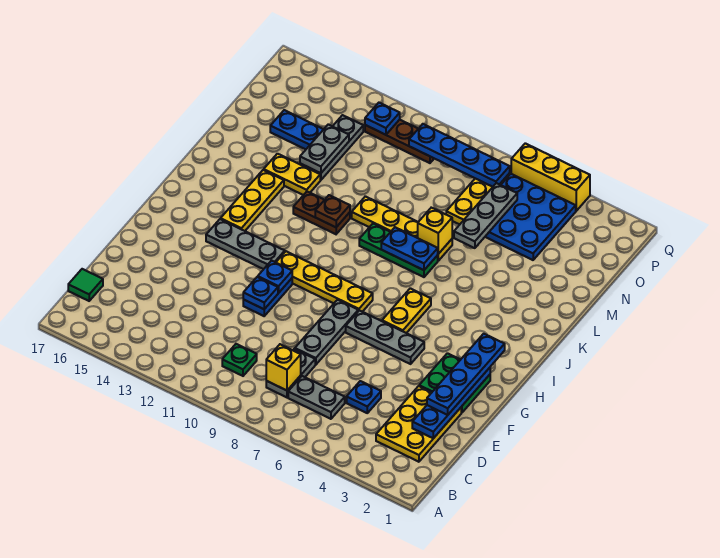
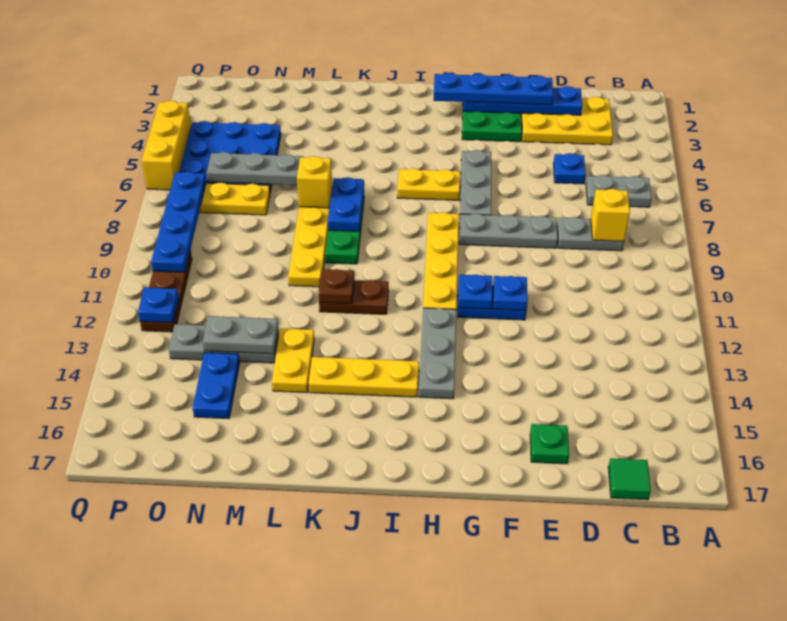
grey plate C6:C7 level 1 -> grey plate B6:C6 level 1
green plate C10 level 1 -> green plate E16 level 1
brown plate K11:K12 level 1 -> brown plate J11:K11 level 1

